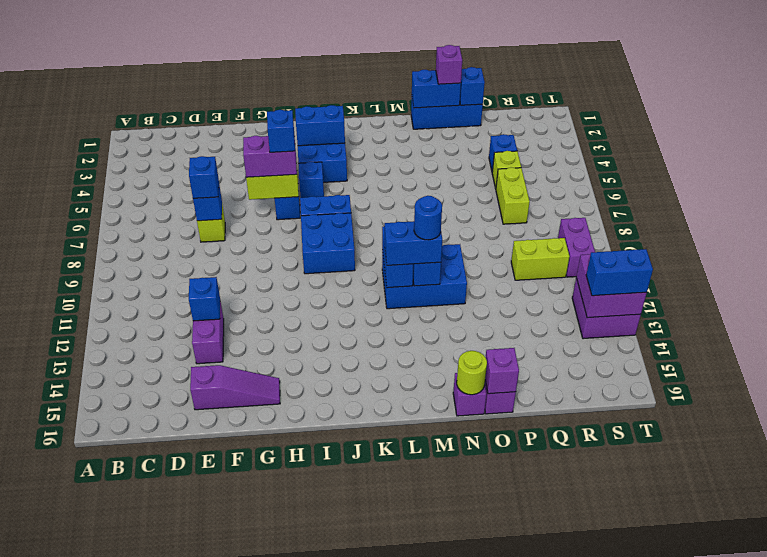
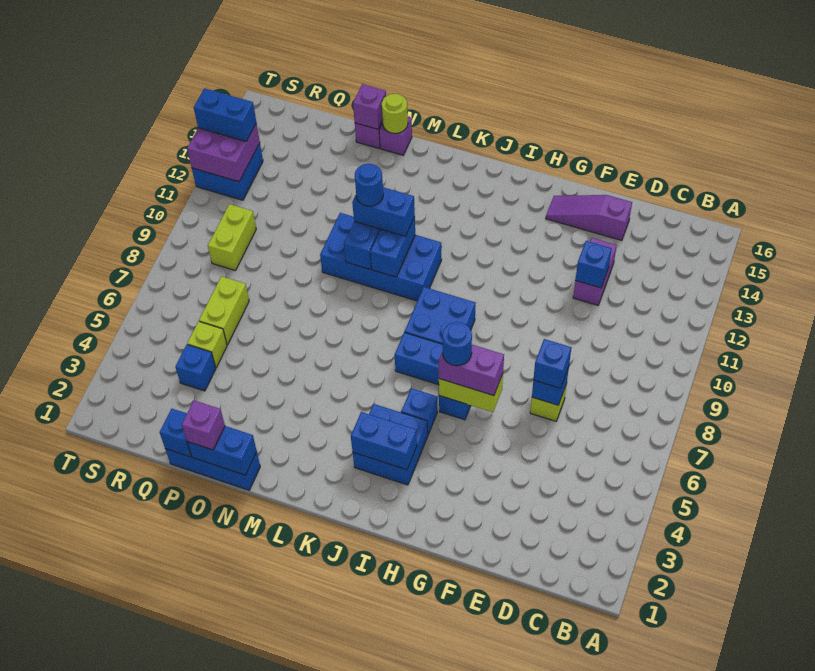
blue brick H6 level 4 -> blue round brick H6 level 4
blue brick L10:N11 level 1 -> blue brick K10:N11 level 1
lime brick Q10:R10 level 1 -> lime brick R9:R10 level 1
purple brick S9:S10 level 1 -> none
purple brick S12:T13 level 1 -> blue brick S12:T13 level 1

